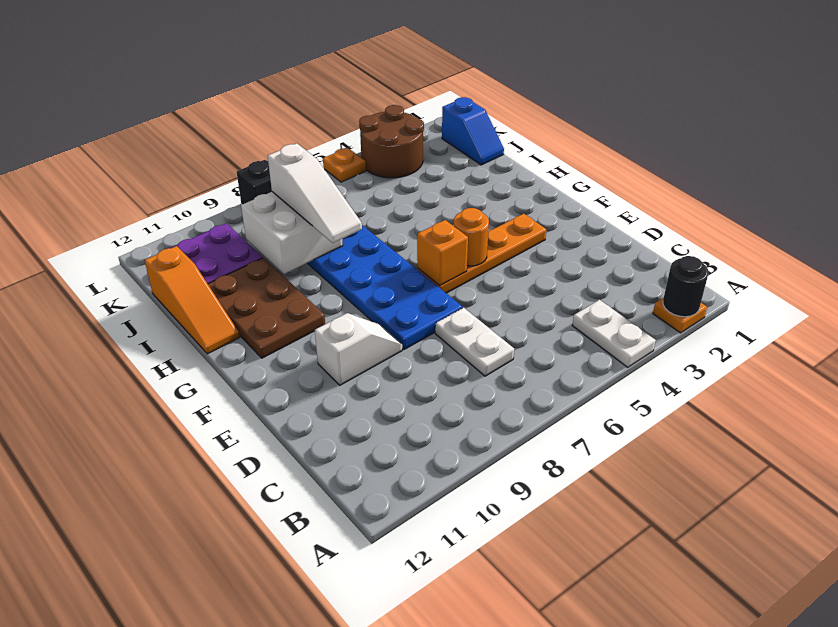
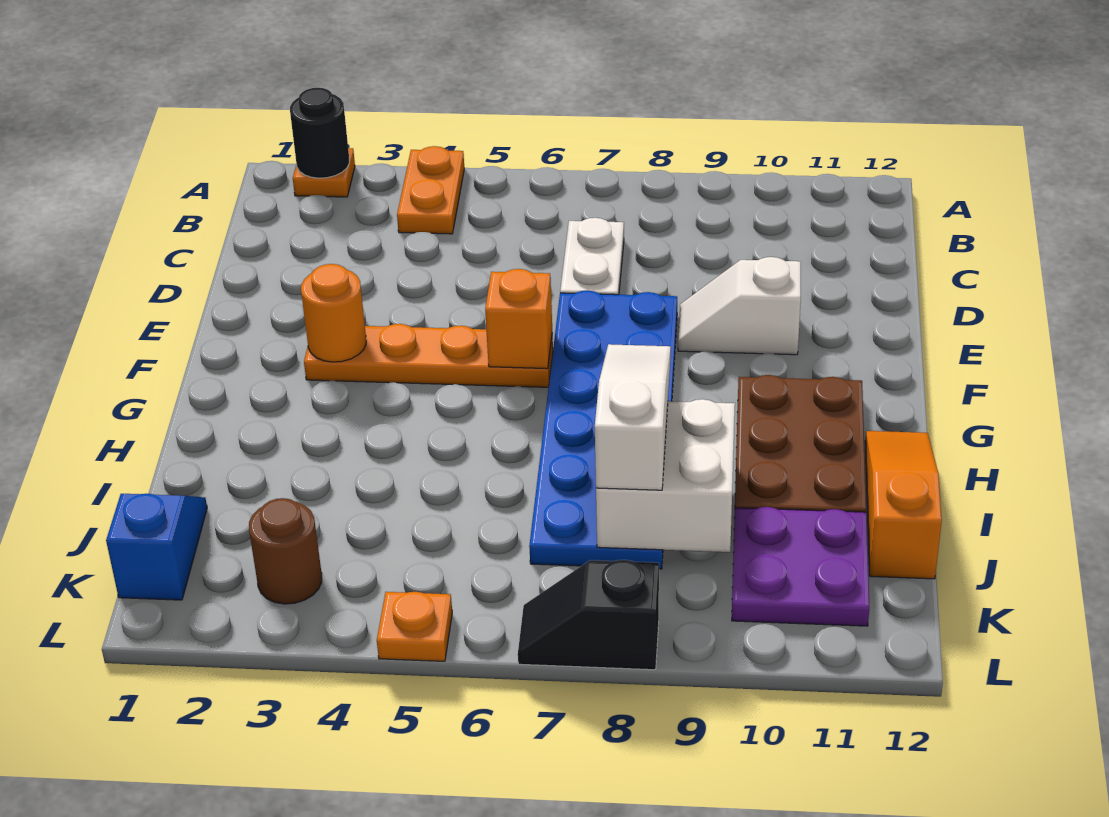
white plate A4:B4 level 1 -> orange plate A4:B4 level 1
orange round brick F5 level 2 -> orange round brick F3 level 2
brown round brick K3:L4 level 1 -> brown round brick K3 level 1

